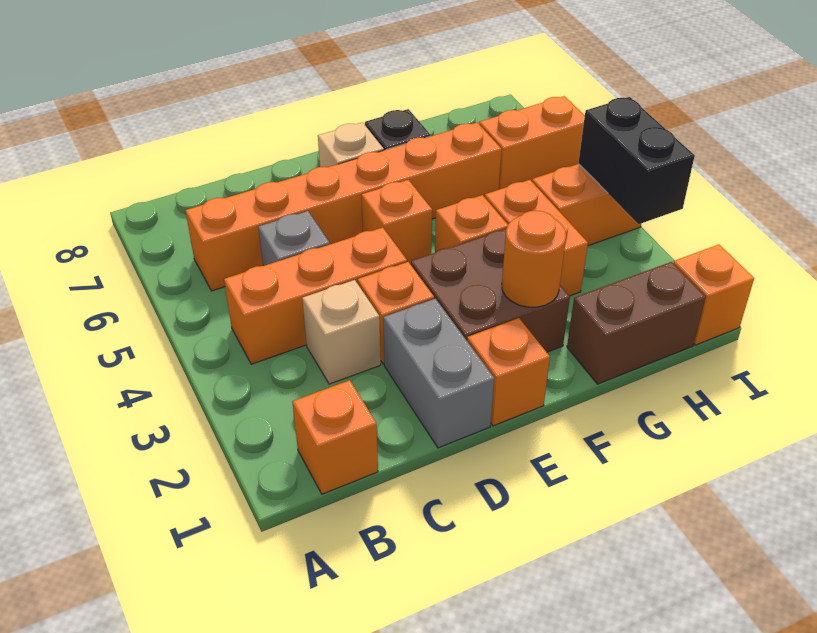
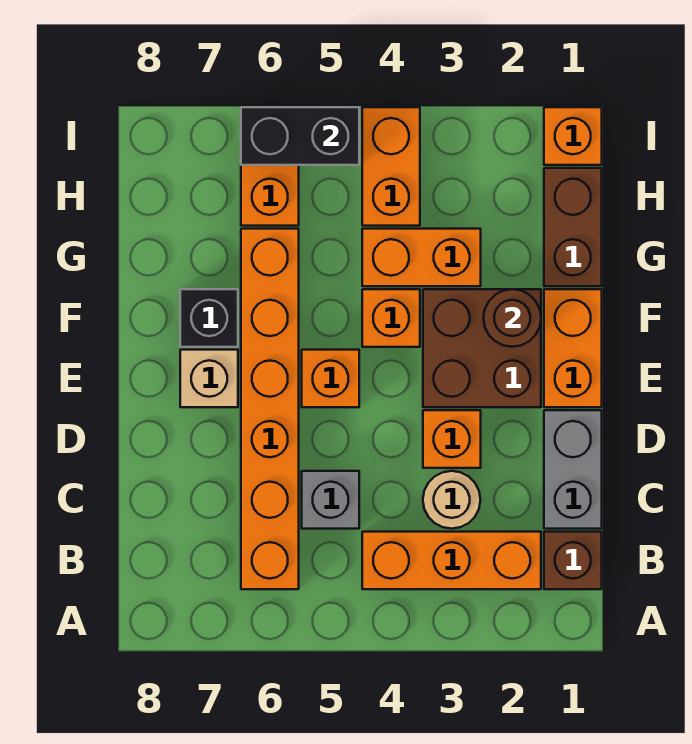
orange brick B1 level 1 -> brown brick B1 level 1
orange brick B4:D4 level 1 -> orange brick B2:B4 level 1
tan brick C3 level 1 -> tan round brick C3 level 1
grey brick D1:D2 level 1 -> grey brick C1:D1 level 1
orange brick E1 level 1 -> orange brick E1:F1 level 1
orange round brick F2 level 2 -> brown round brick F2 level 2
black brick I3:I4 level 2 -> black brick I5:I6 level 2

